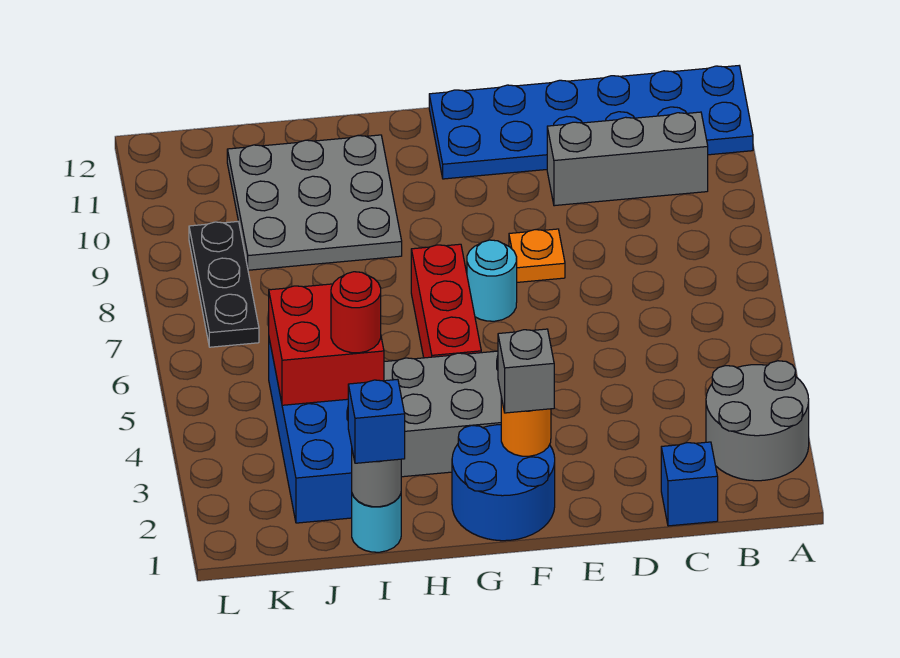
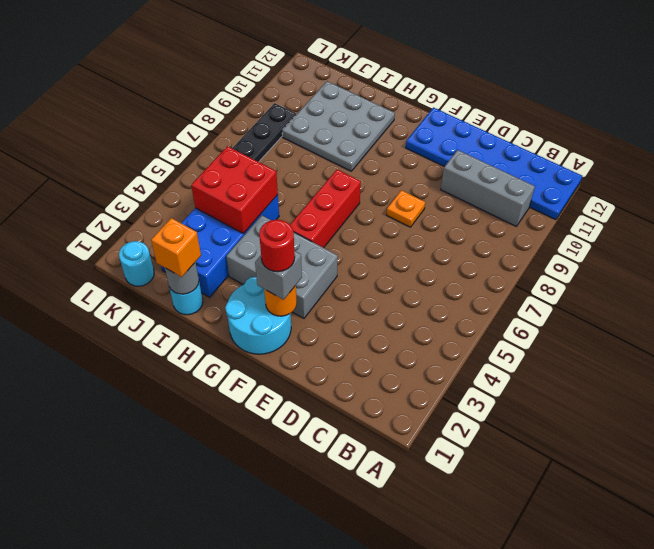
grey round brick A2:B3 level 1 -> none
blue brick C1 level 1 -> none
blue round brick F1:G2 level 1 -> cyan round brick F1:G2 level 1
cyan round brick F7 level 1 -> cyan round brick K1 level 1
blue brick I1 level 3 -> orange brick I1 level 3
red round brick I4 level 3 -> red round brick F2 level 4

